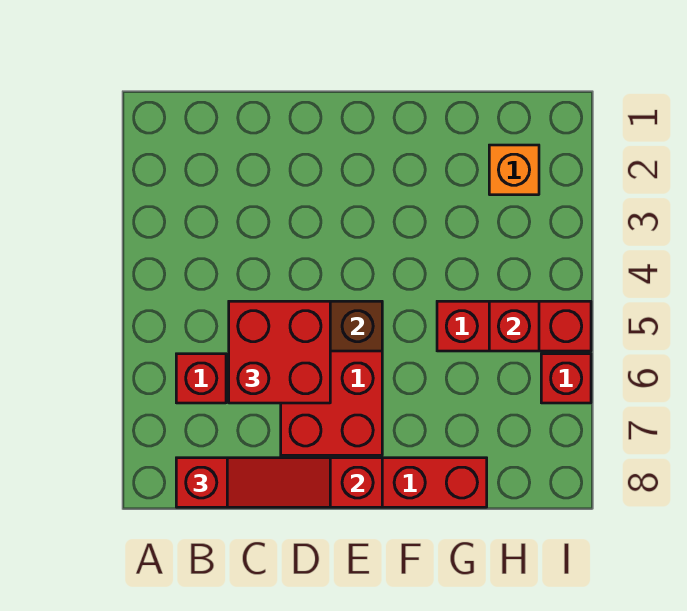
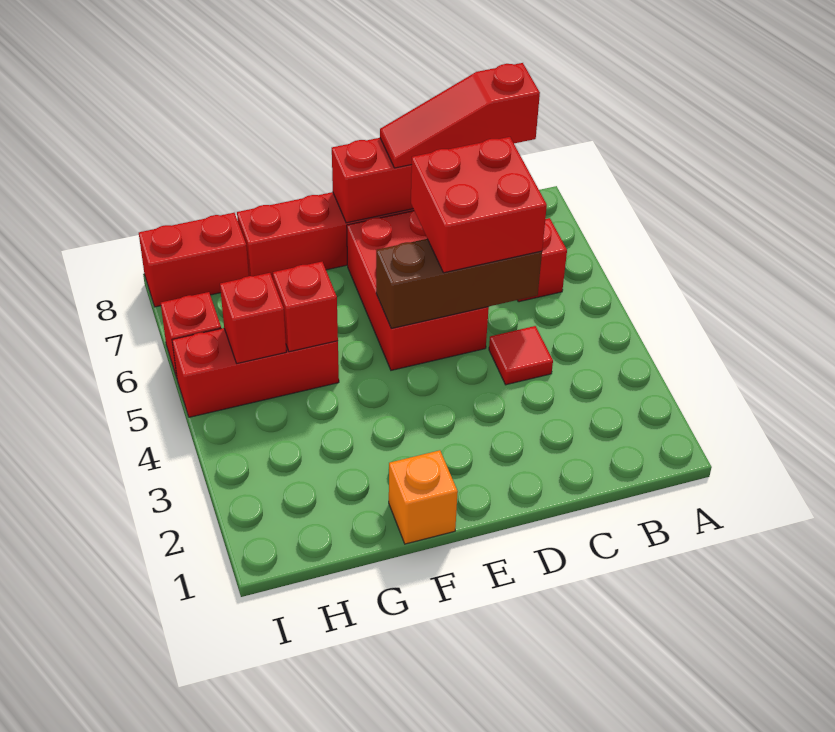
none -> red tile C4 level 1
none -> red brick G5 level 2
orange brick H2 level 1 -> orange brick F1 level 1
none -> red brick H8:I8 level 1

